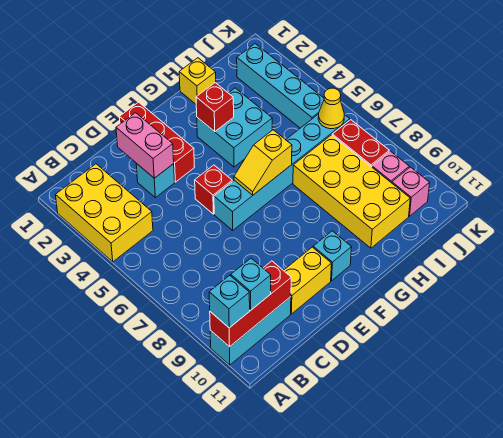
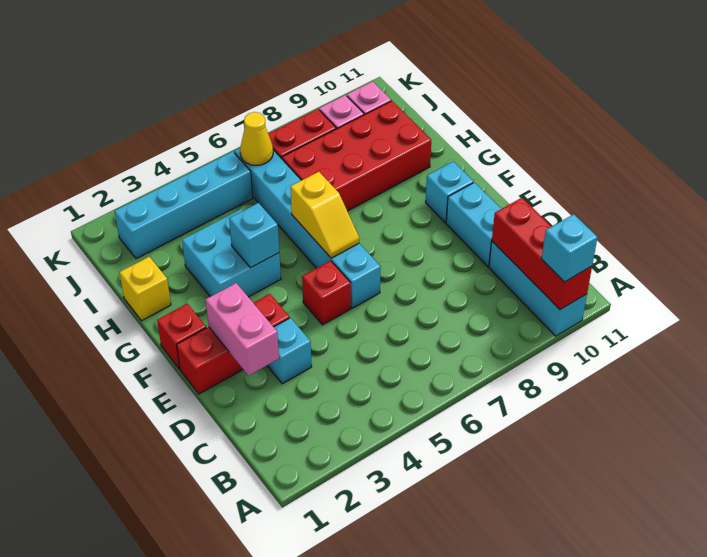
yellow brick A2:B4 level 1 -> none
cyan brick B10 level 3 -> cyan brick G4 level 2
pink brick D2:D3 level 2 -> pink brick D2:E2 level 2
yellow brick D10:E10 level 1 -> cyan brick D10:E10 level 1
red brick G3 level 2 -> red brick F1 level 1
yellow brick H7:I10 level 1 -> red brick H7:I10 level 1

